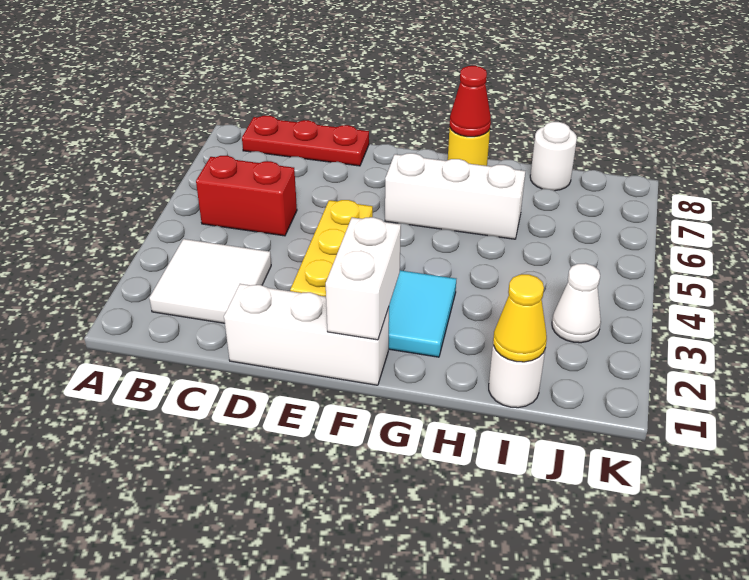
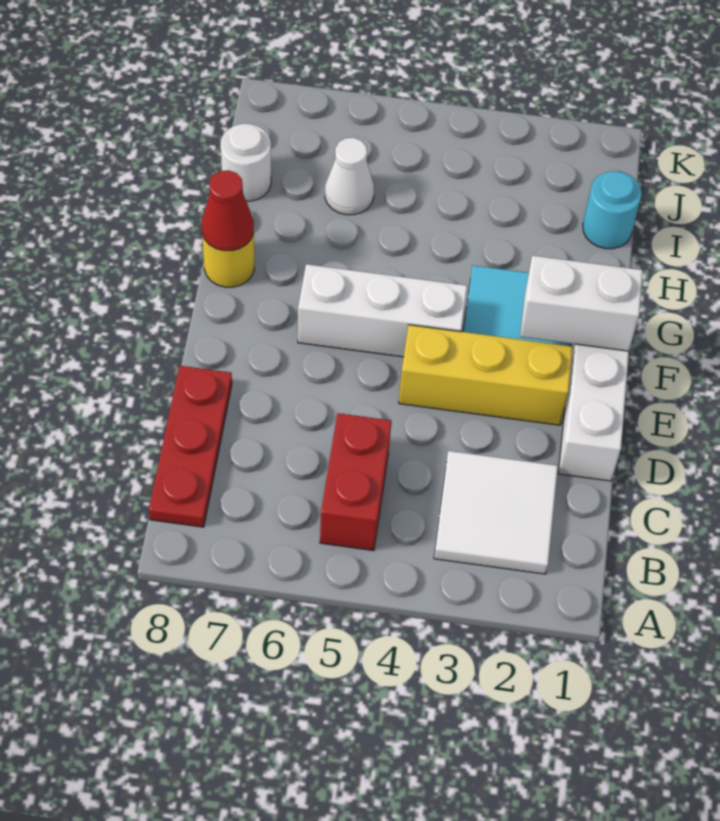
white brick F6:H6 level 1 -> white brick F4:F6 level 1
white round brick I1 level 1 -> cyan round brick I1 level 1
yellow cone I1 level 2 -> none
white cone J3 level 1 -> white cone I6 level 1

